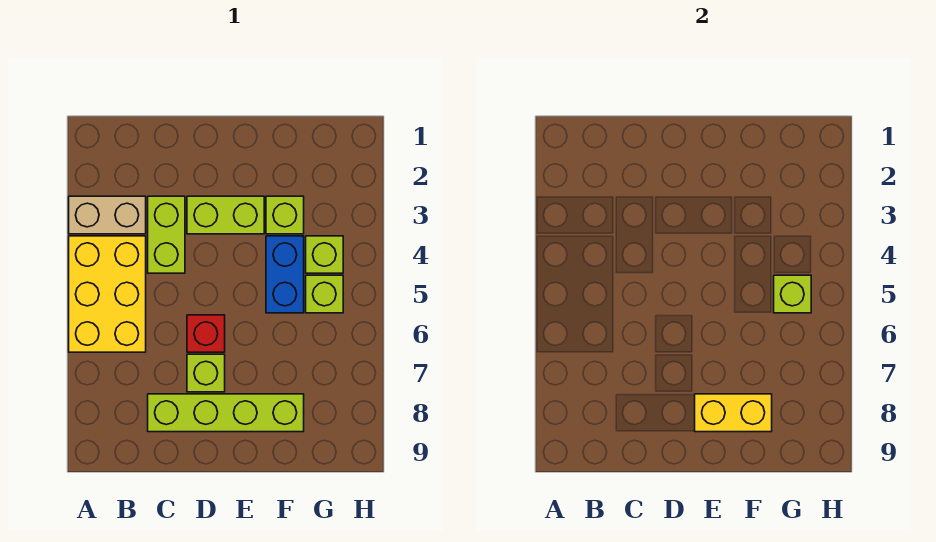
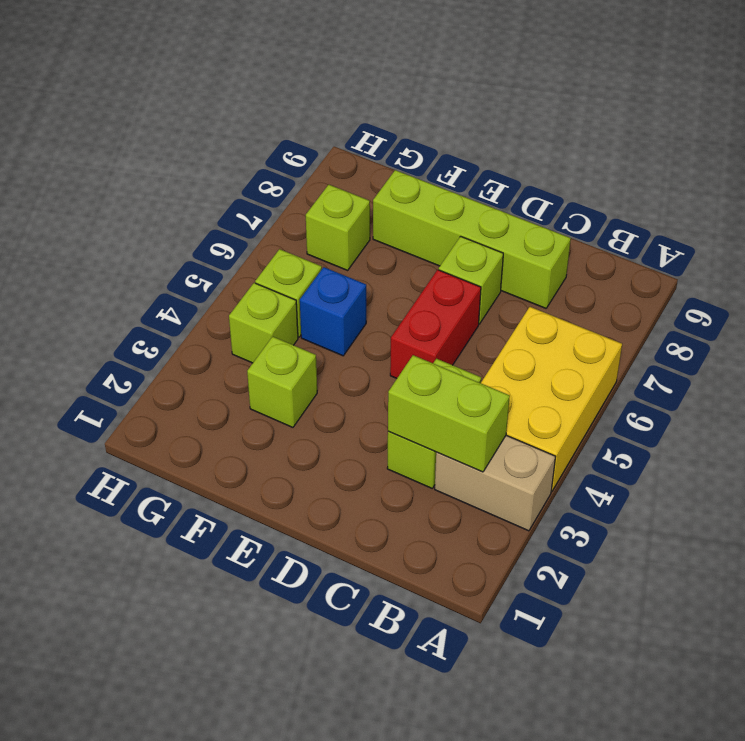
lime brick D3:E3 level 1 -> lime brick B3:C3 level 2
red brick D6 level 1 -> red brick D5:D6 level 1
yellow brick E8:F8 level 2 -> none
blue brick F4:F5 level 1 -> blue brick F5 level 1
lime brick G5 level 2 -> lime brick G7 level 1

